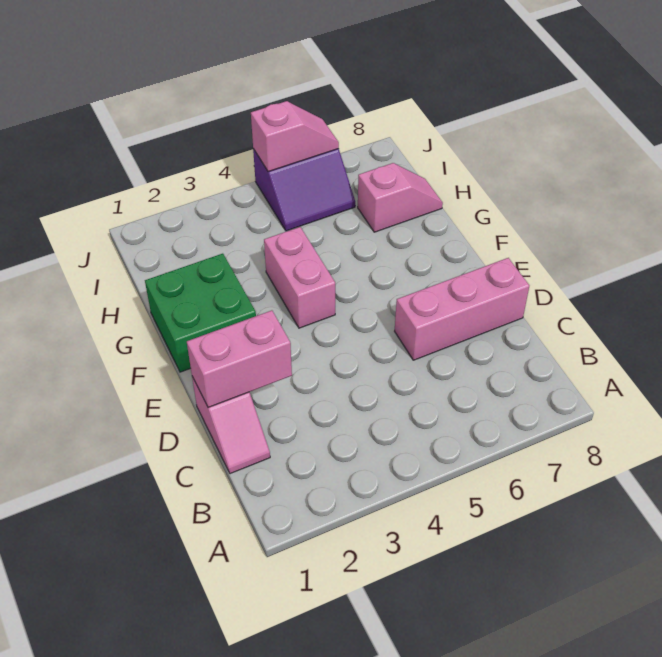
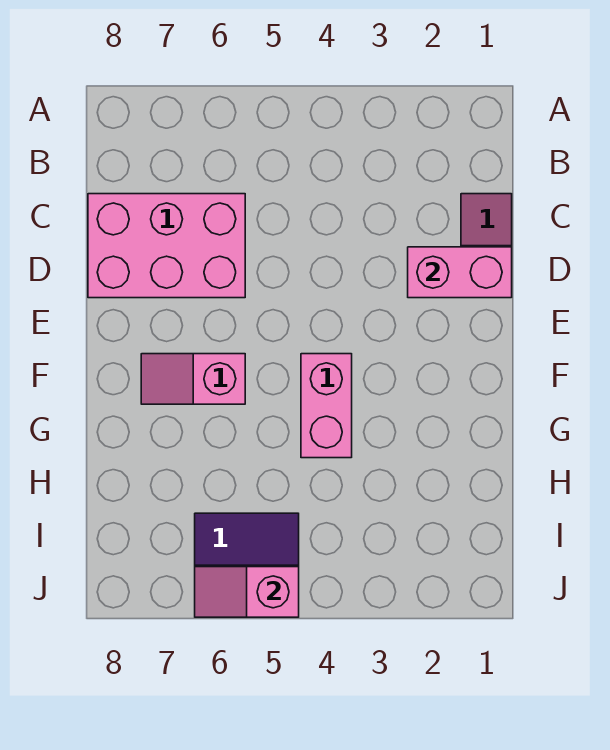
pink brick D6:D8 level 1 -> pink brick C6:D8 level 1
green brick F1:G2 level 1 -> none
pink slope H7:H8 level 1 top 7 -> pink slope F6:F7 level 1 top 6

